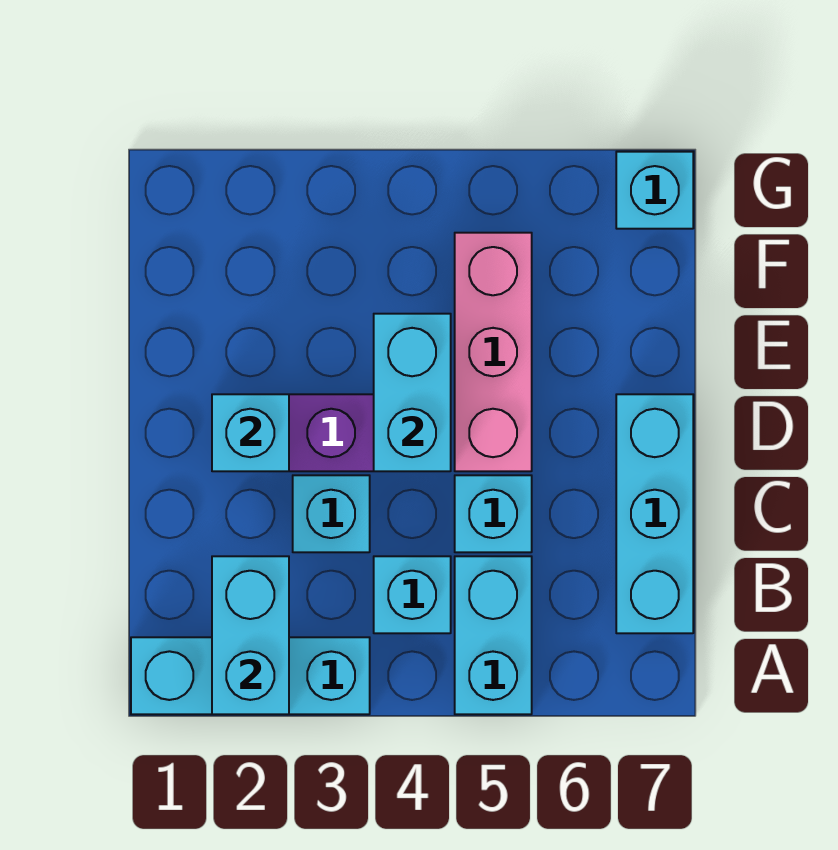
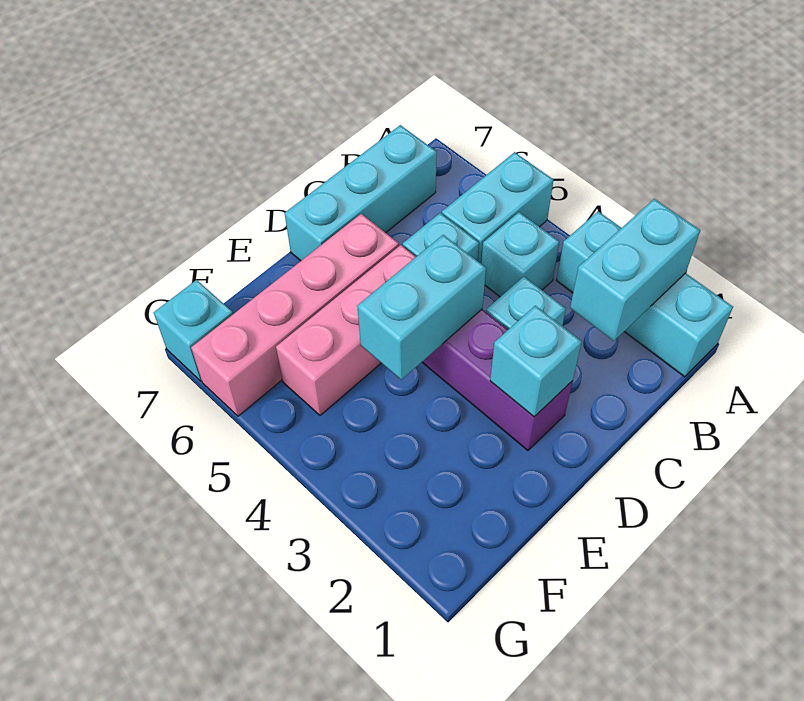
none -> pink brick D6:G6 level 1

